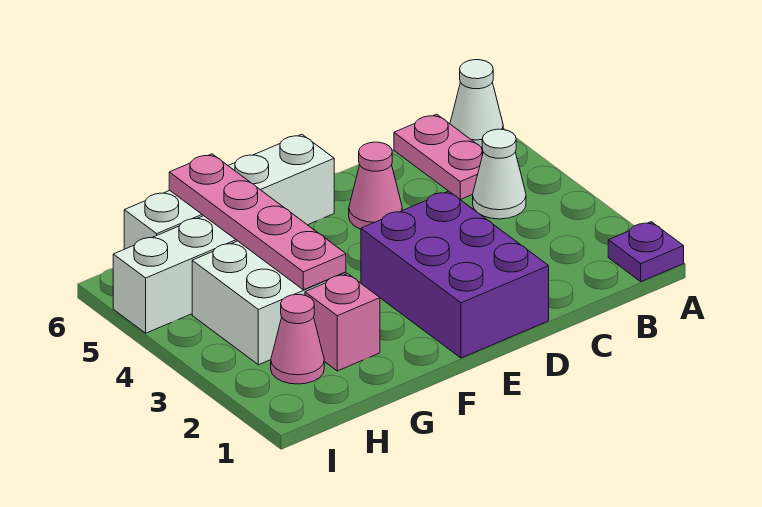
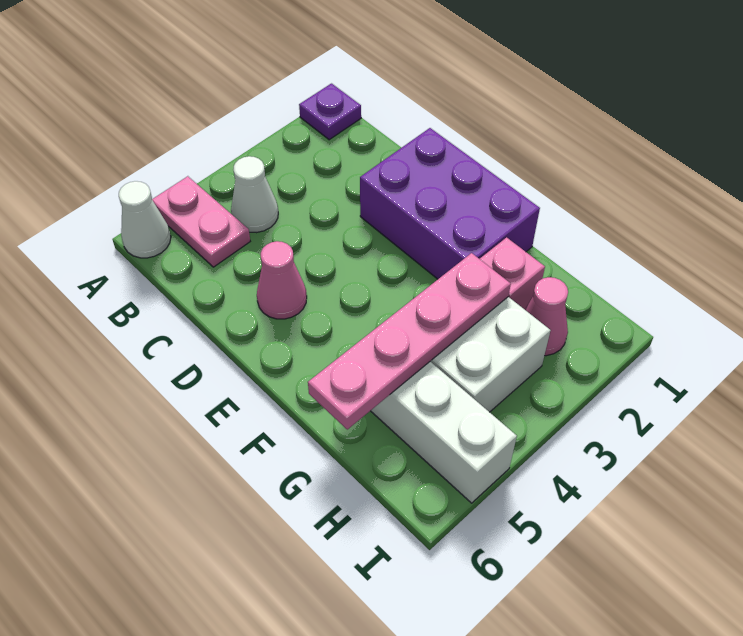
pink plate B5:B6 level 1 -> pink plate A5:B5 level 1
purple brick D1:E3 level 1 -> purple brick D1:F2 level 1
white brick E6:H6 level 1 -> none

